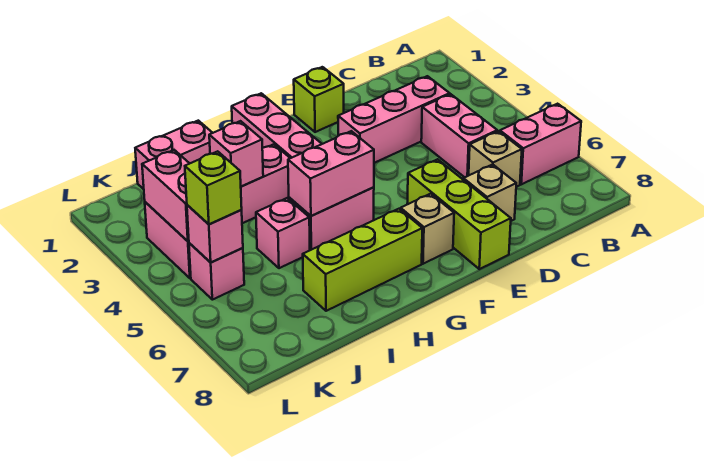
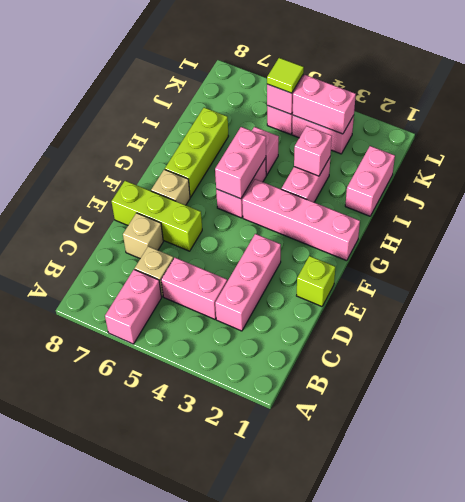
lime brick K5 level 3 -> lime tile K5 level 3

